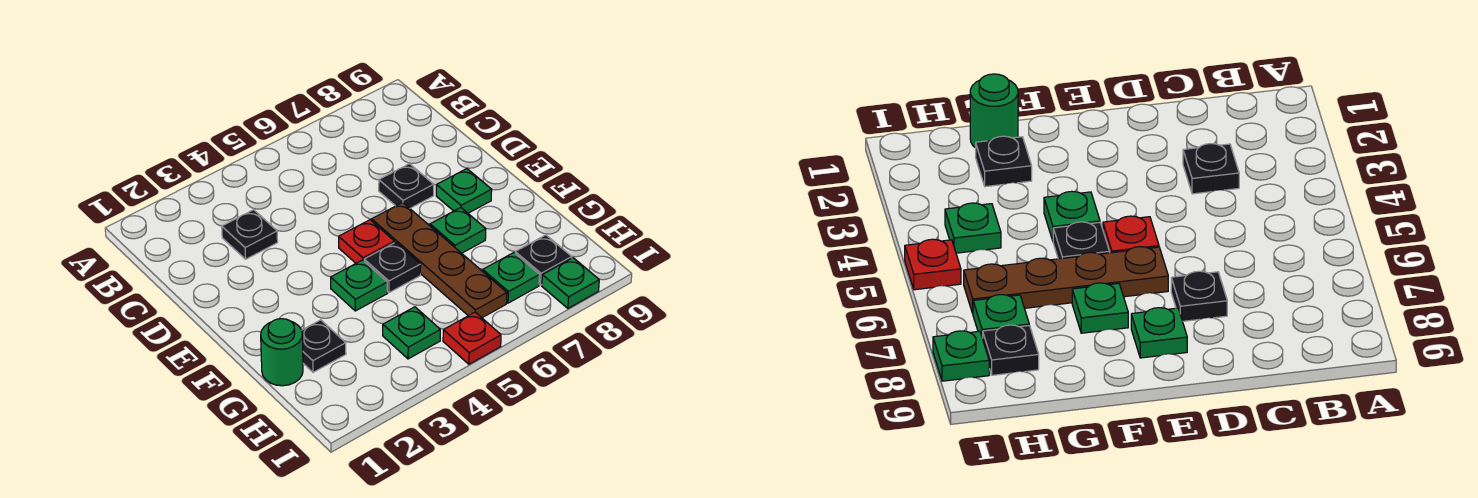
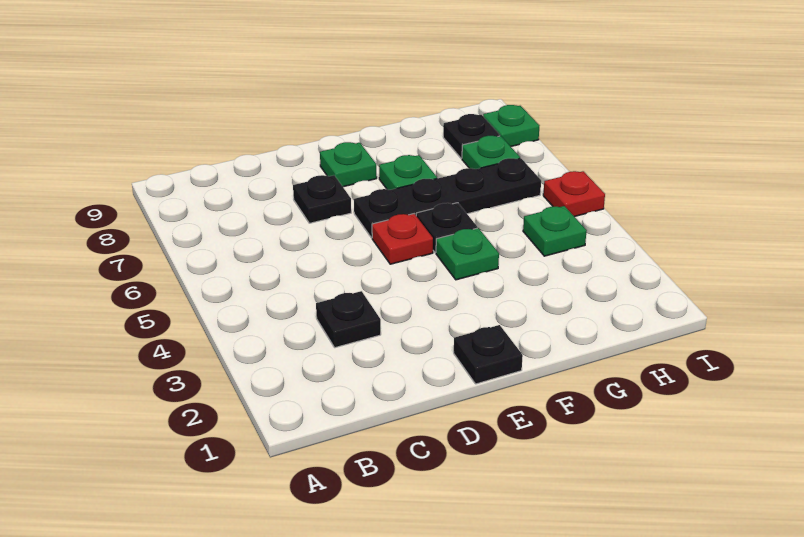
brown plate E6:H6 level 1 -> black plate E6:H6 level 1
green round brick G1 level 1 -> none
black plate G2 level 1 -> black plate E1 level 1

